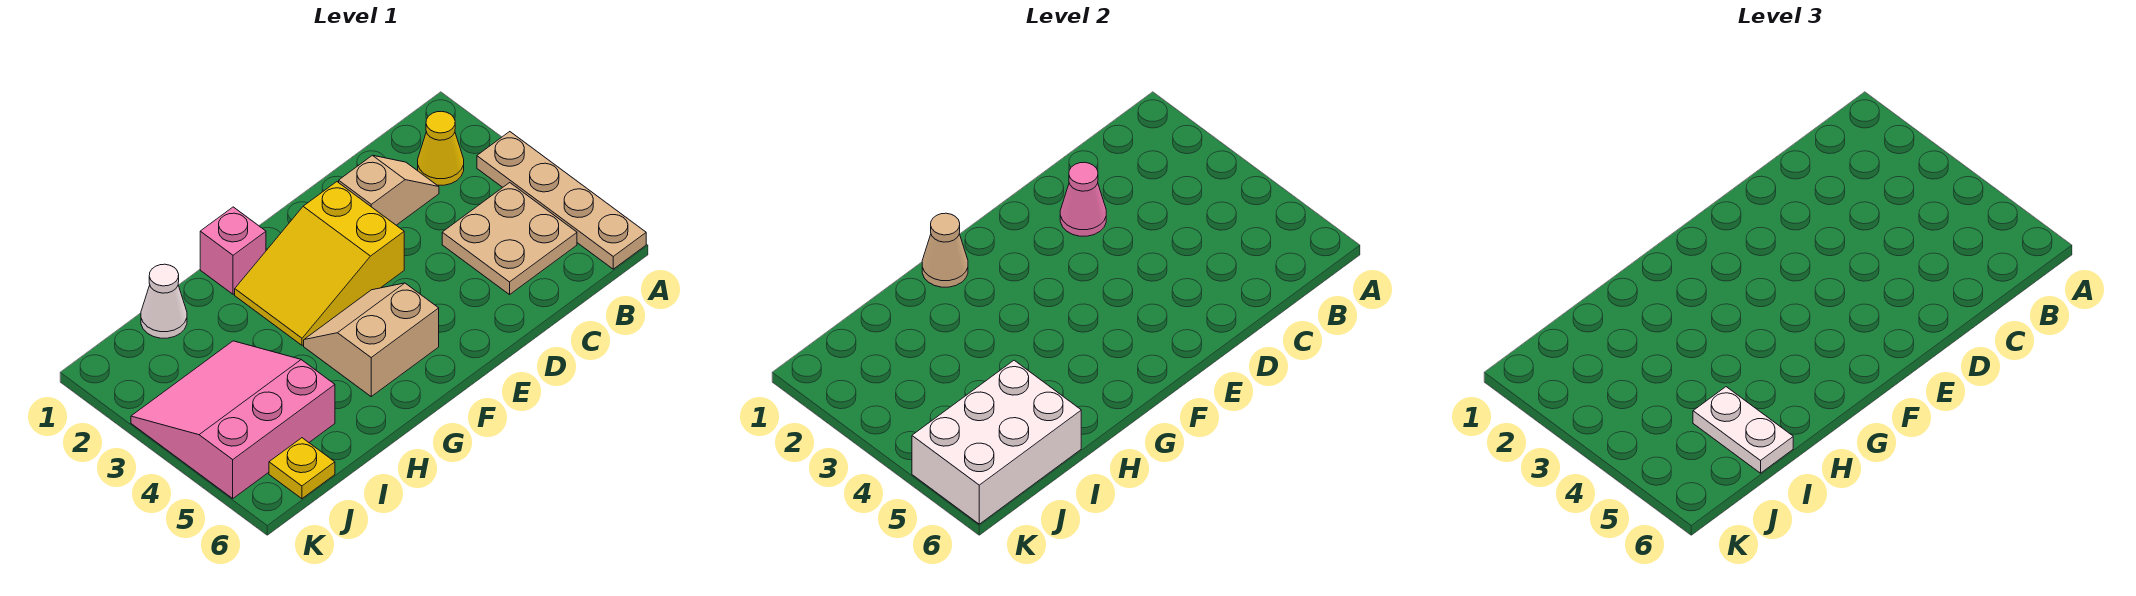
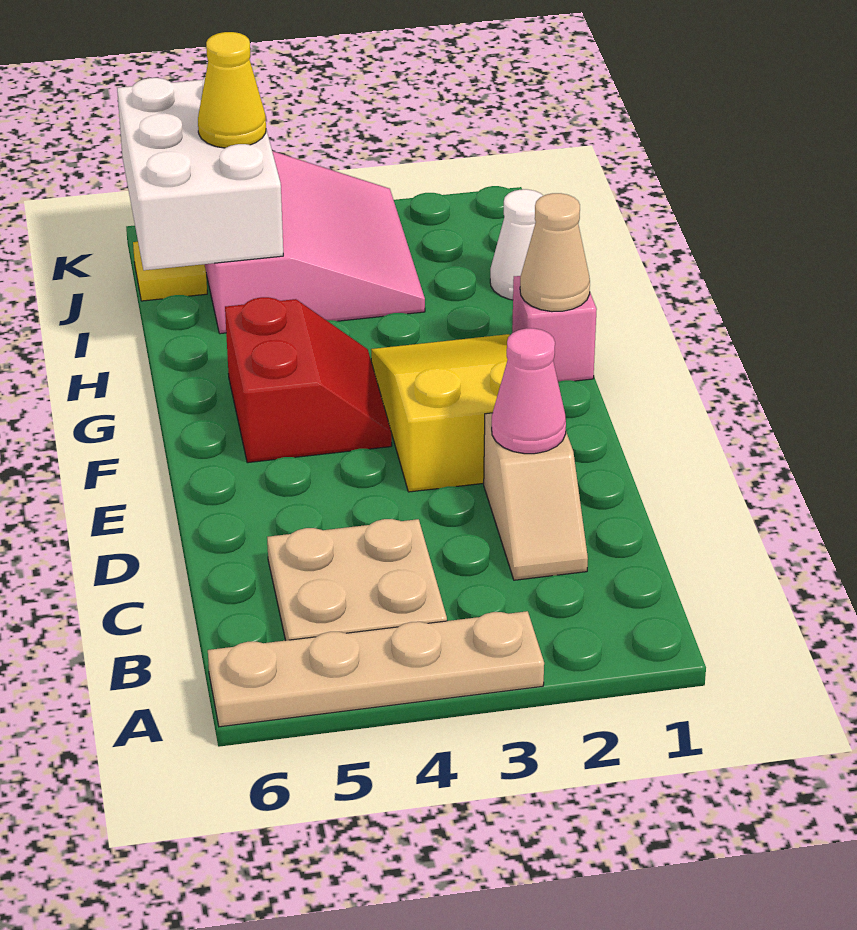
yellow cone B2 level 1 -> yellow cone J5 level 3
tan slope F4:G5 level 1 top 5 -> red slope F4:G5 level 1 top 5
white plate I5:I6 level 3 -> none

